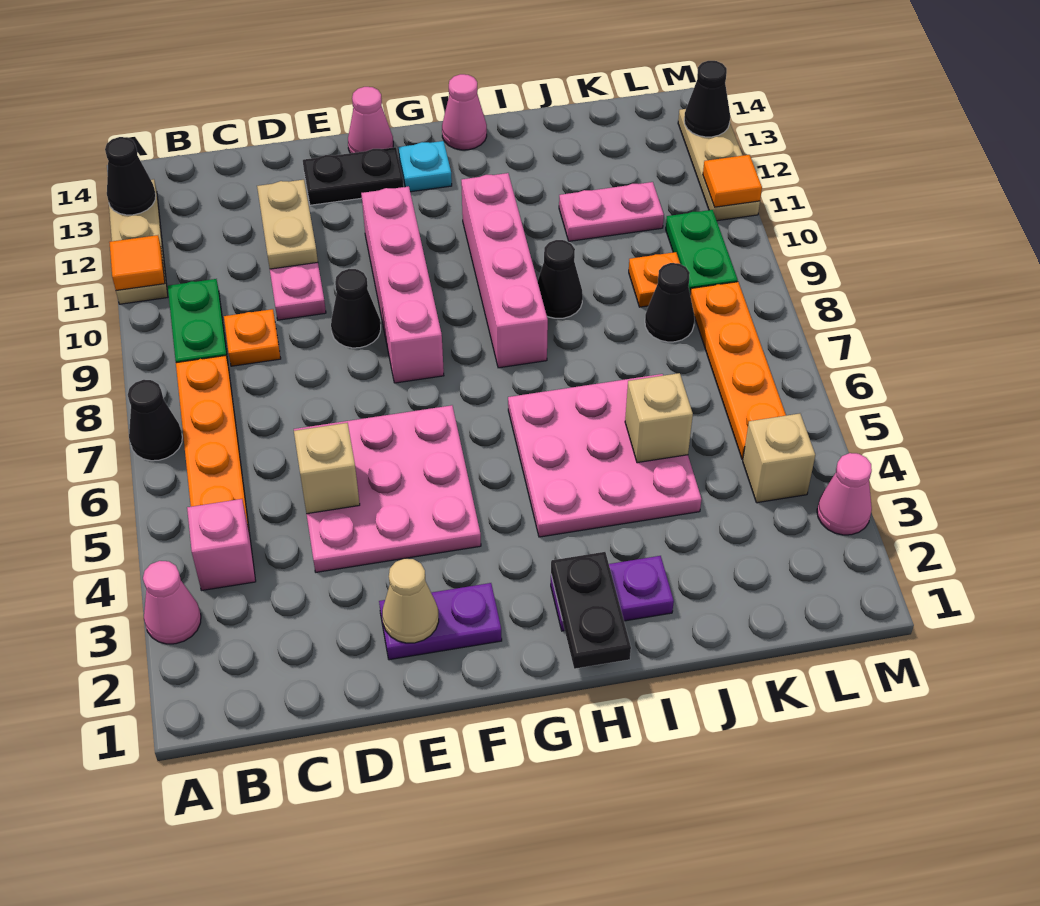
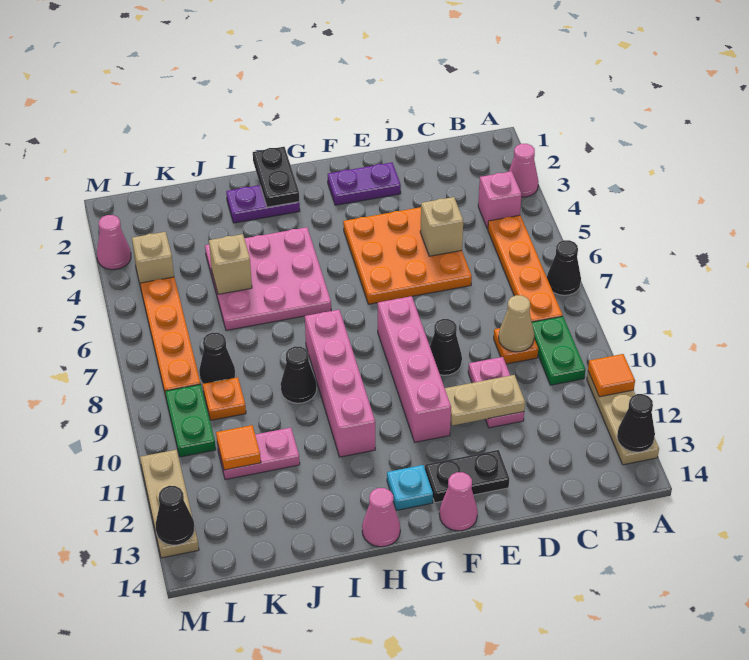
pink plate D4:F6 level 1 -> orange plate D4:F6 level 1
tan plate D11:D12 level 2 -> tan plate D11:E11 level 2
tan cone E2 level 2 -> tan cone C9 level 2
orange tile M11 level 2 -> orange tile K11 level 2

